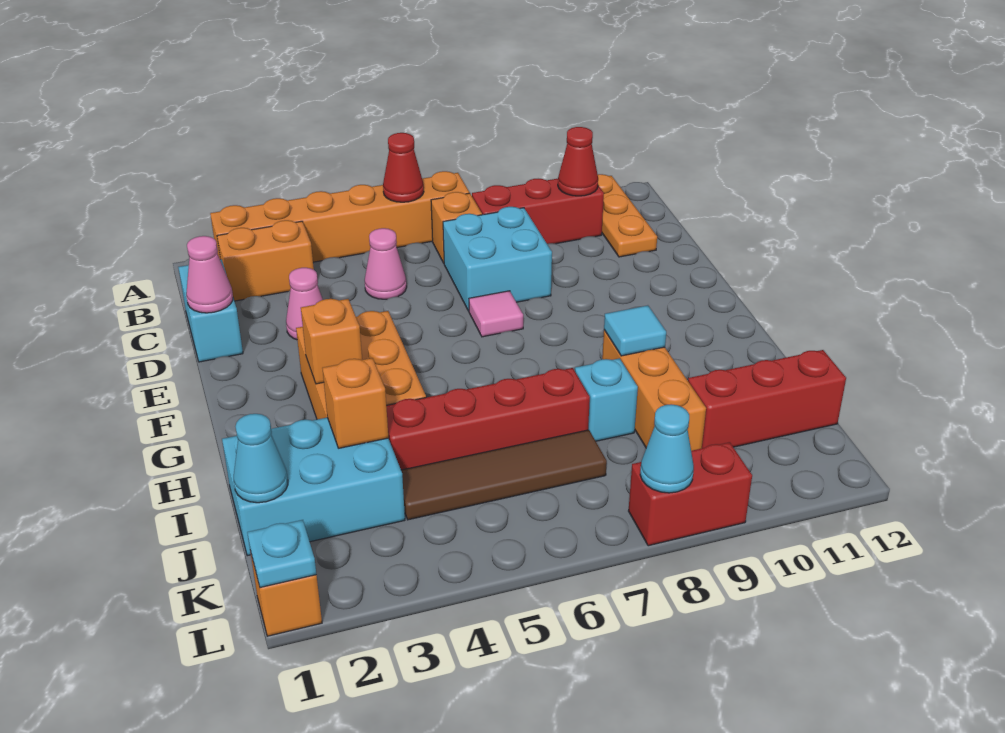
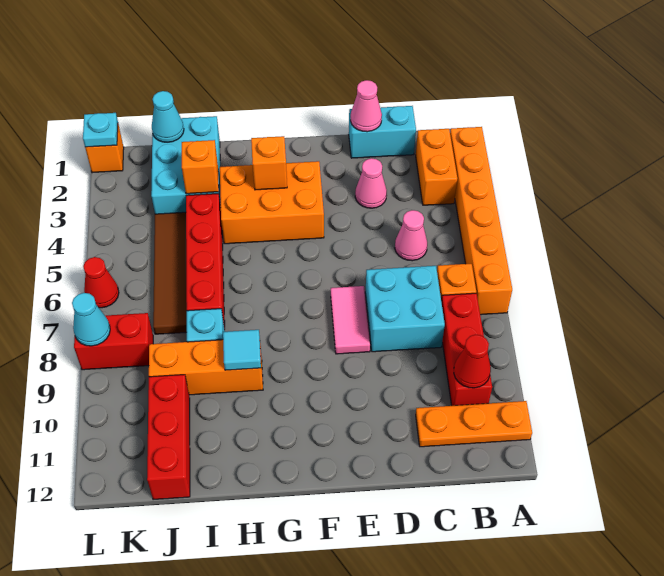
red cone A6 level 2 -> red cone L6 level 1
pink tile E7 level 1 -> pink tile E7:E8 level 1
red brick L8:L9 level 1 -> red brick K8:L8 level 1

